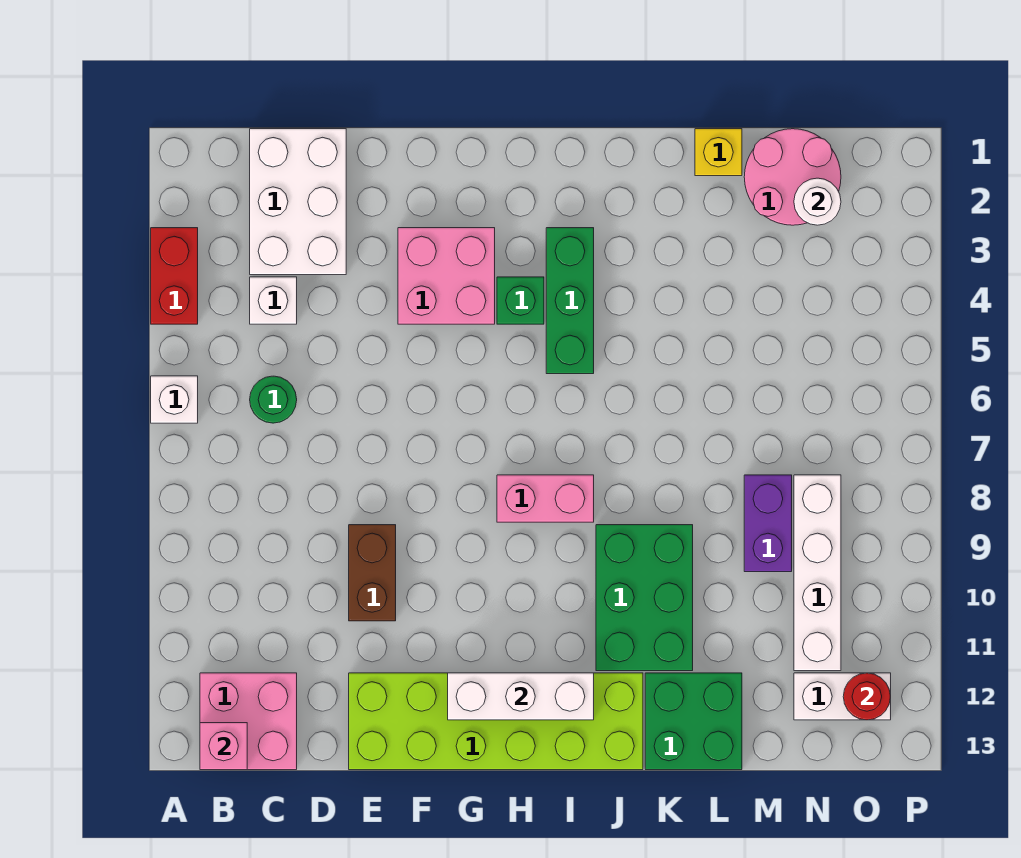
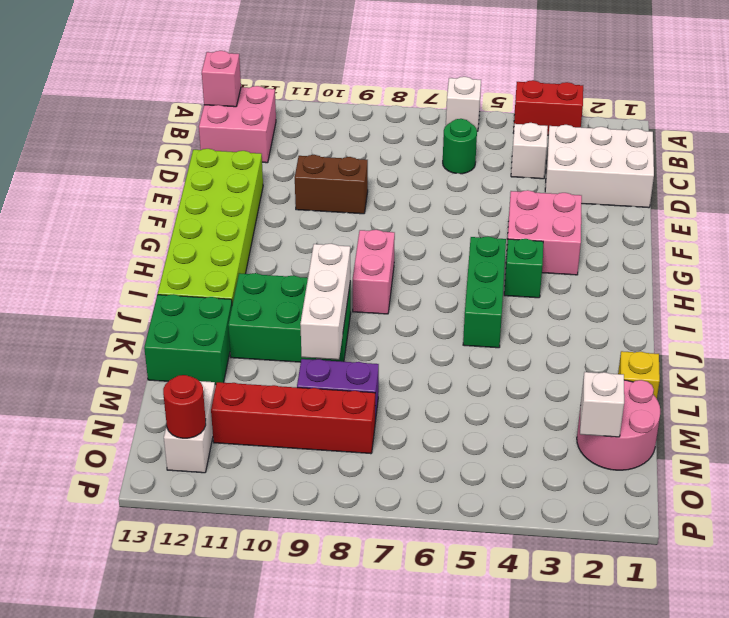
white brick G12:I12 level 2 -> white brick J9:L9 level 2
green brick I3:I5 level 1 -> green brick H5:J5 level 1
white round brick N2 level 2 -> white brick N2 level 2
white brick N8:N11 level 1 -> red brick N8:N11 level 1

